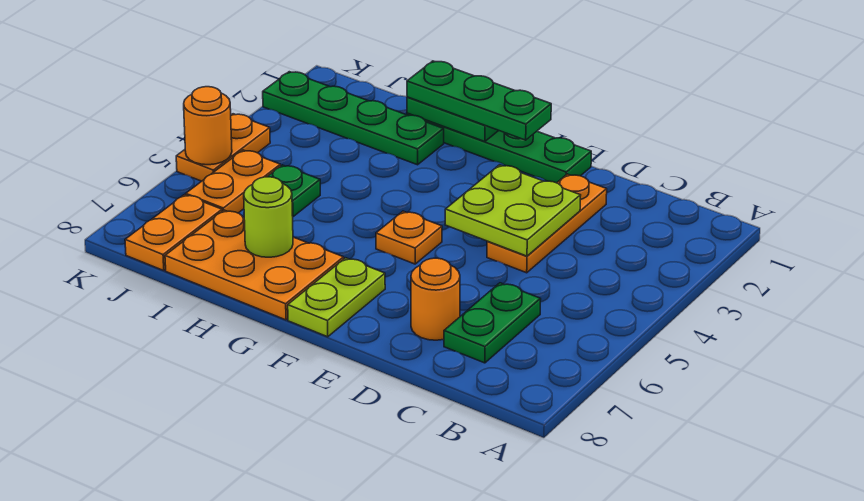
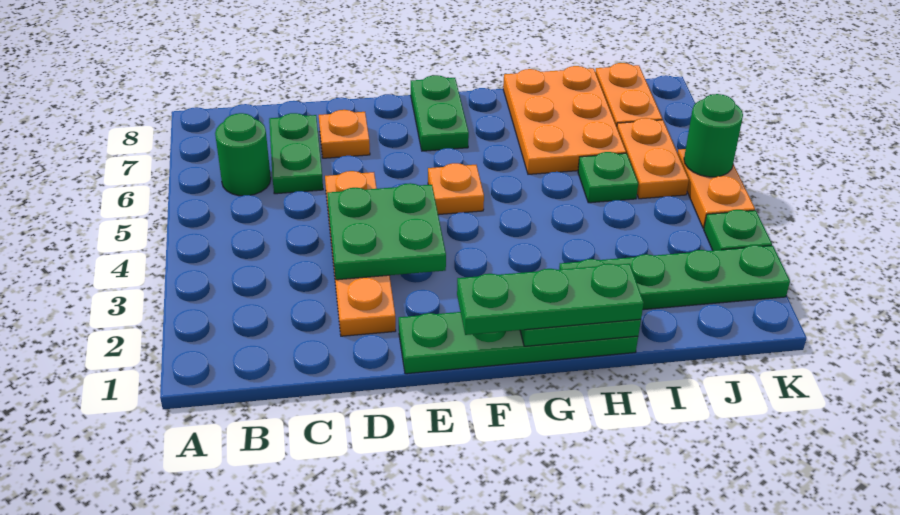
none -> green round brick B6 level 1
orange plate D2:D4 level 1 -> orange plate D2:D5 level 1
lime plate D3:E4 level 2 -> green plate D3:E4 level 2
orange round brick D7 level 1 -> orange plate D7 level 1
lime plate F7:F8 level 1 -> green plate F7:F8 level 1
orange plate G7:I8 level 1 -> orange plate H6:I8 level 1
lime round brick H7 level 2 -> none
none -> green plate K3 level 1
orange round brick K5 level 2 -> green round brick K5 level 2

